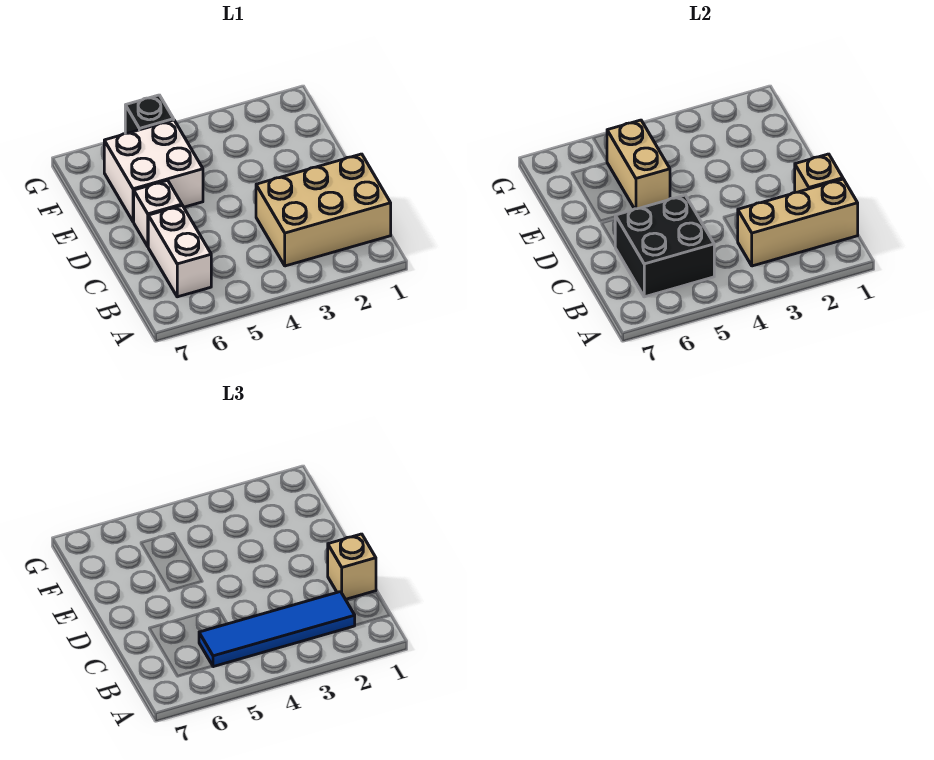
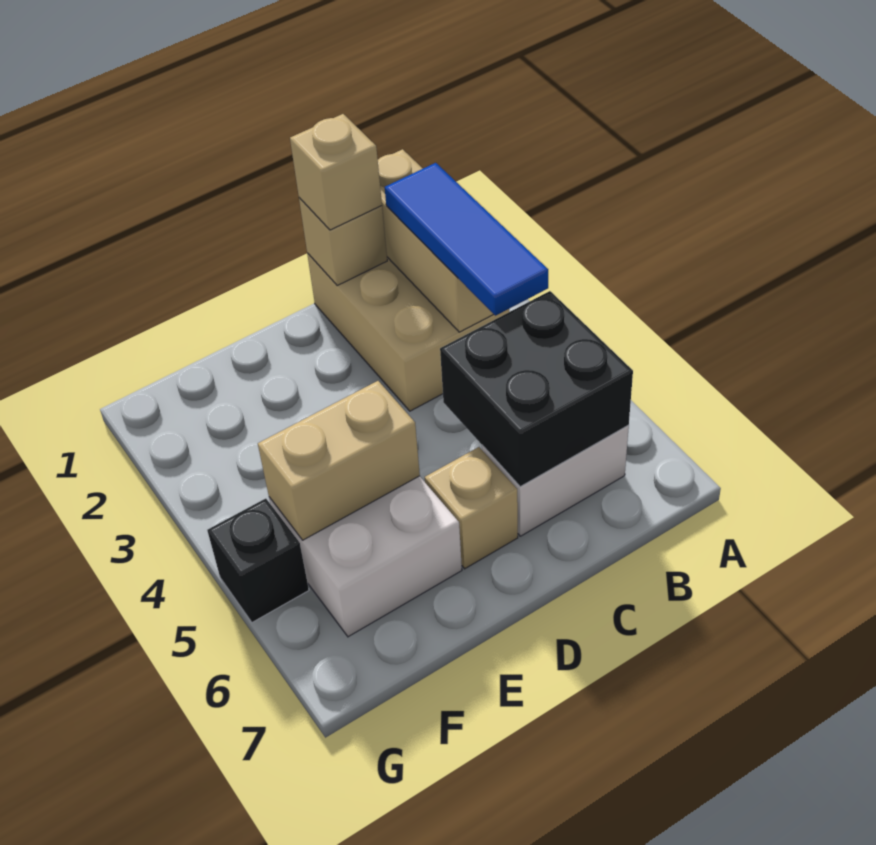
blue tile B2:B5 level 3 -> blue tile B2:B4 level 3
white brick D6 level 1 -> tan brick D6 level 1

